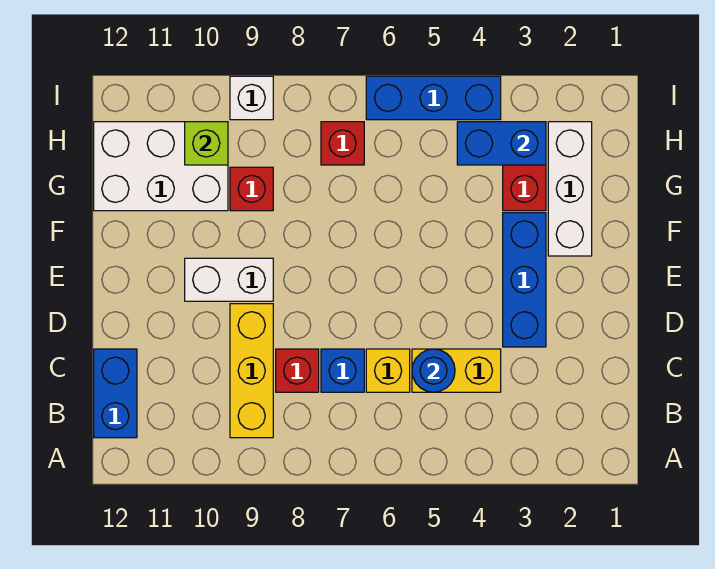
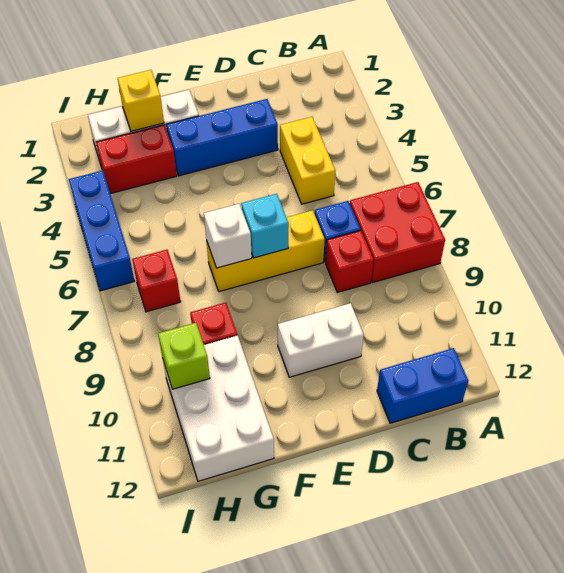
none -> red brick A7:B8 level 1
yellow brick B9:D9 level 1 -> yellow brick D7:F7 level 1
blue round brick C5 level 2 -> none
yellow brick C6 level 1 -> yellow brick G2 level 2
none -> cyan brick E7 level 2
white brick E9:E10 level 1 -> white brick D10:E10 level 1
blue brick H3:H4 level 2 -> none
white brick I9 level 1 -> white brick F7 level 2

